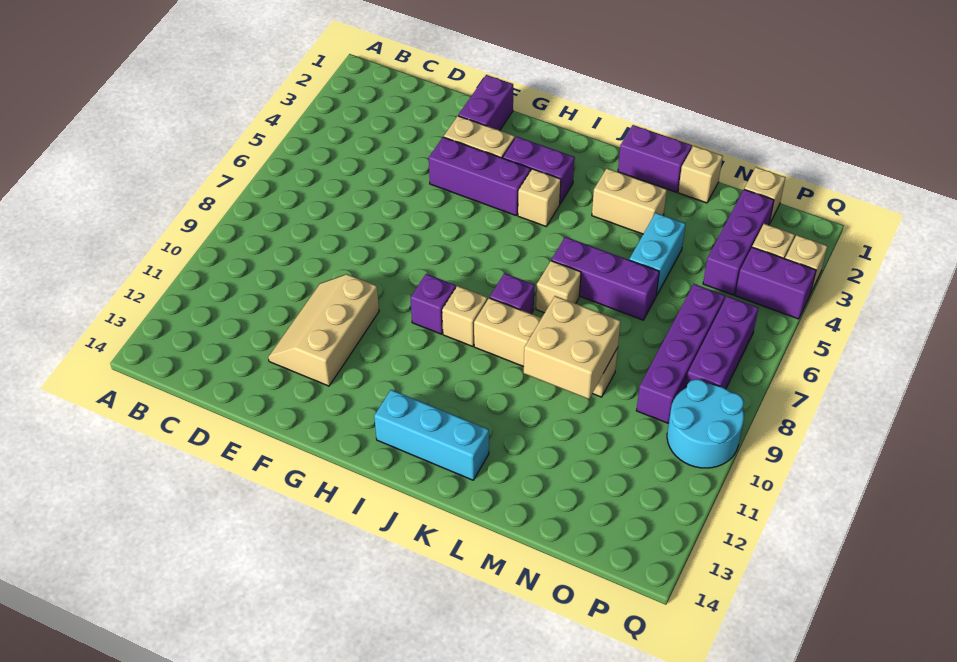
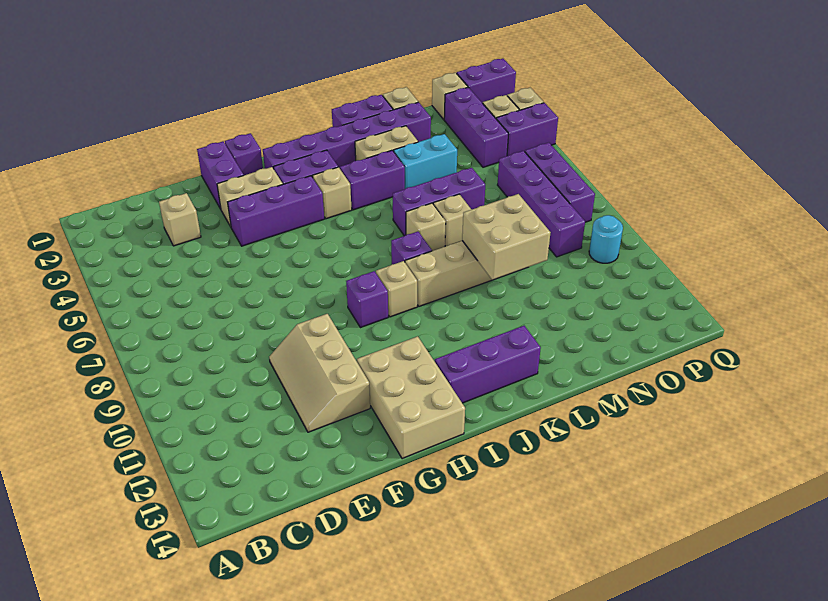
none -> tan brick D3 level 1
none -> purple brick G1 level 1
none -> tan brick G12:H14 level 1
none -> purple brick H2:M2 level 1
cyan brick I13:K13 level 1 -> purple brick I13:K13 level 1
none -> purple brick J4:K4 level 1
none -> tan brick L7 level 1
cyan brick M4:M5 level 1 -> cyan brick L4:M4 level 1
none -> purple brick P1:Q1 level 1
cyan round brick P9:Q10 level 1 -> cyan round brick P10 level 1

